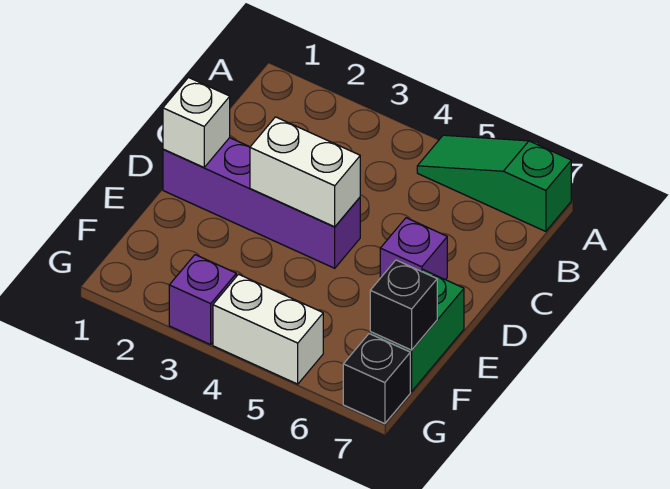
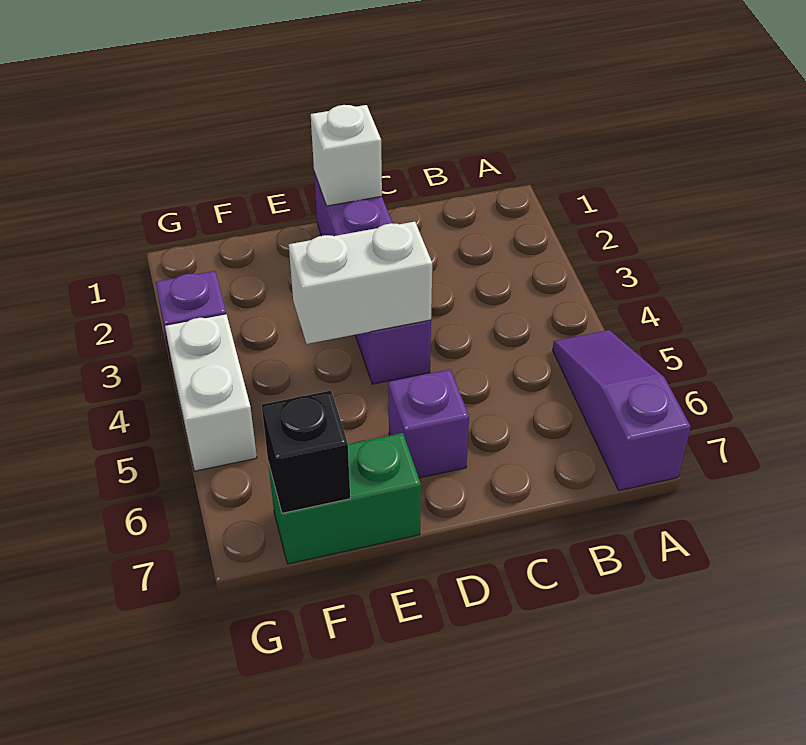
green slope A5:A7 level 1 top 7 -> purple slope A5:A7 level 1 top 7
white brick D3:D4 level 2 -> white brick D4:E4 level 2
black brick G7 level 1 -> none

